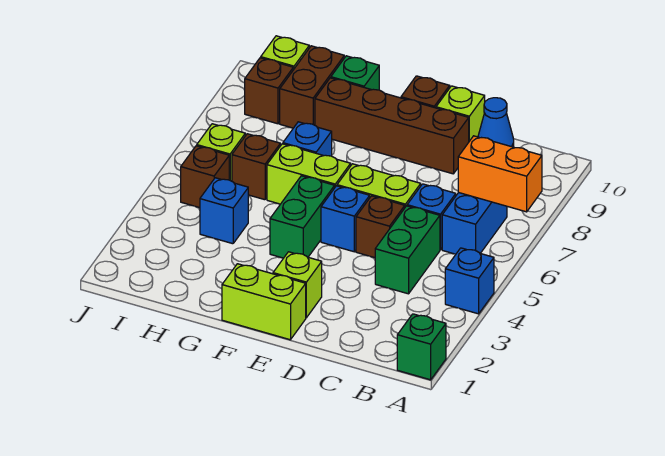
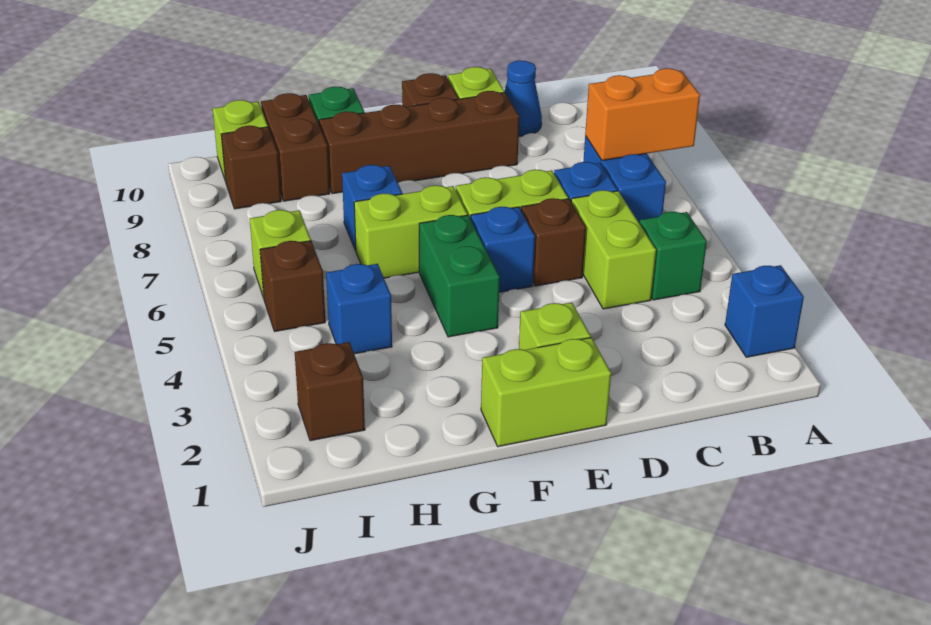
green brick A1 level 1 -> green brick B4 level 1
blue brick A4 level 1 -> blue brick A2 level 1
green brick C4:C5 level 1 -> lime brick C4:C5 level 1
brown brick H6 level 1 -> brown brick I2 level 1

